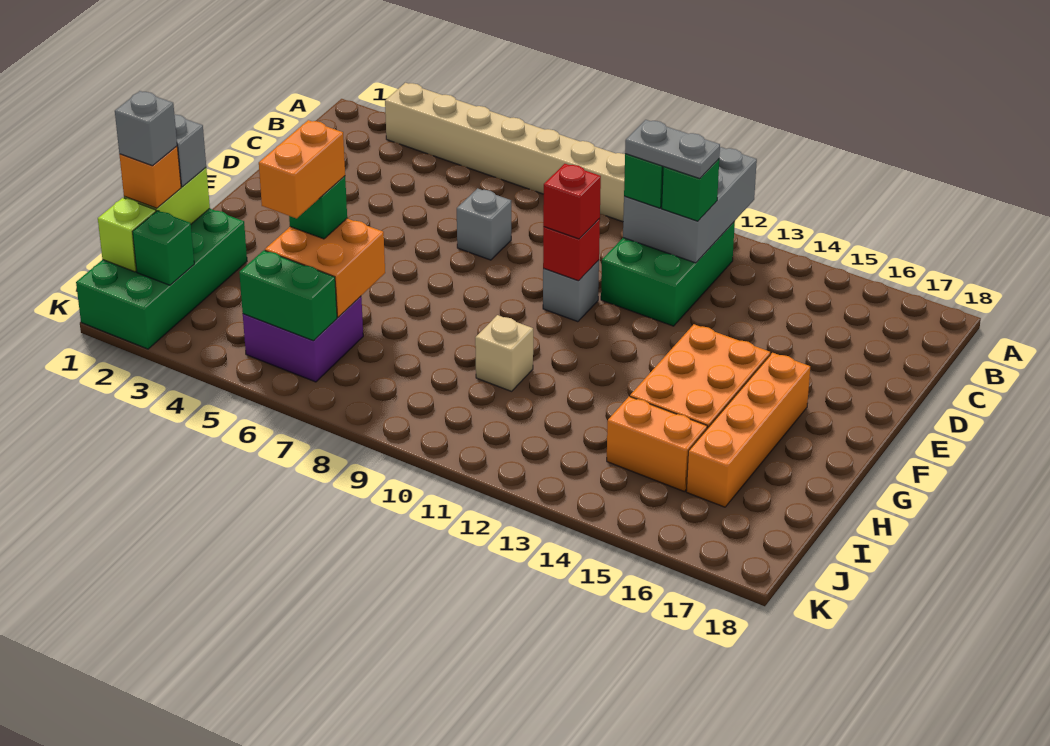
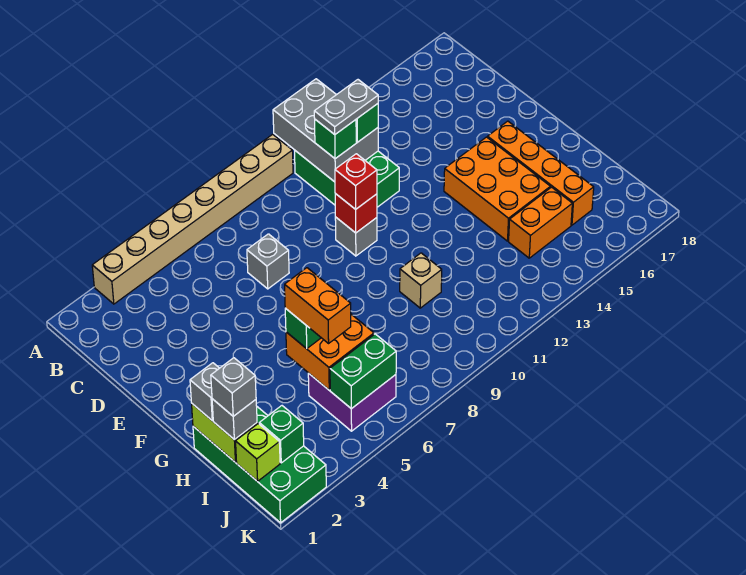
orange brick I1 level 3 -> grey brick I1 level 3

